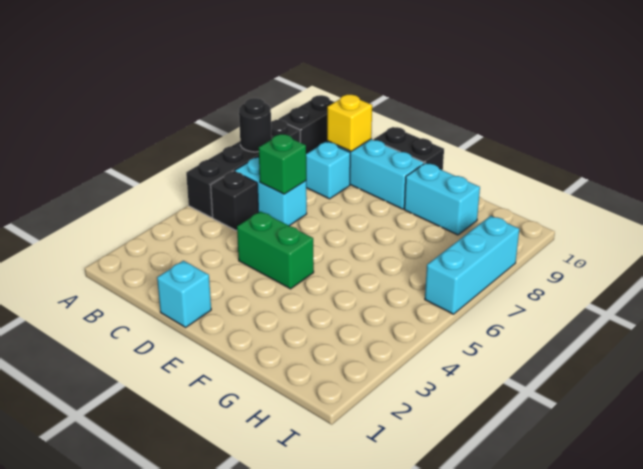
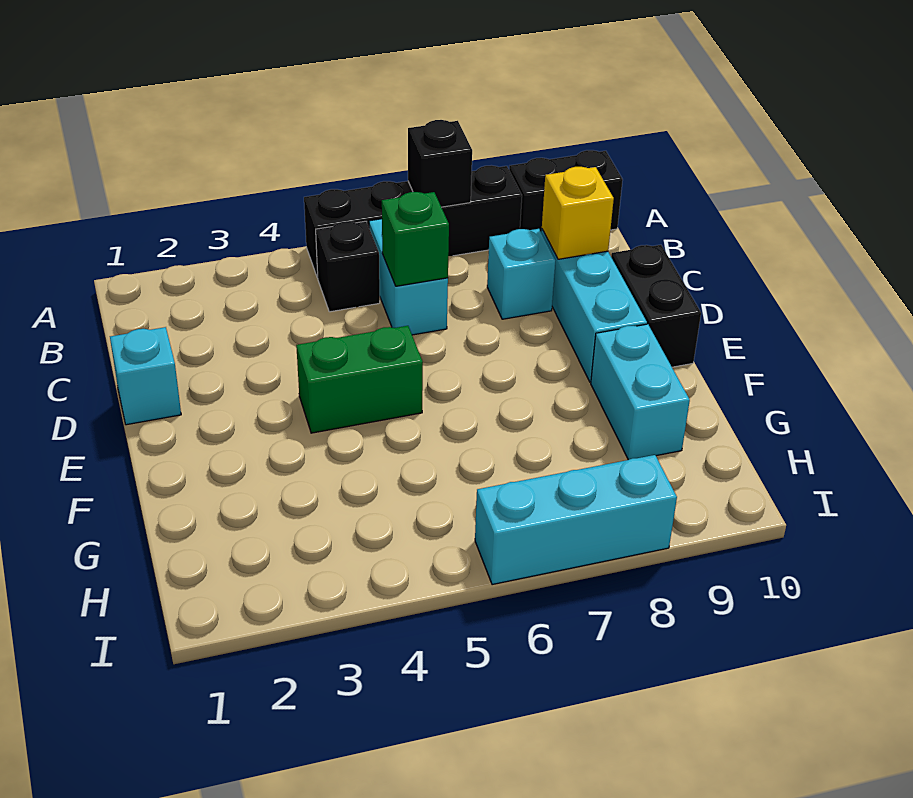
black round brick A7 level 2 -> black brick A7 level 2
green brick D4:E4 level 1 -> green brick E4:E5 level 1

